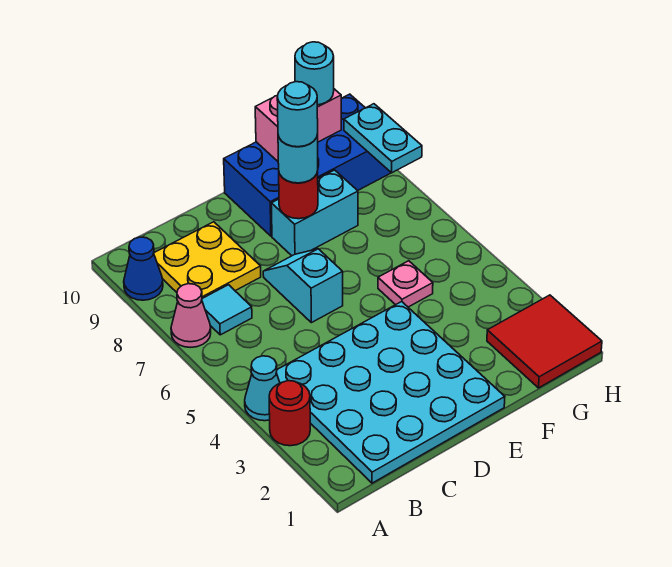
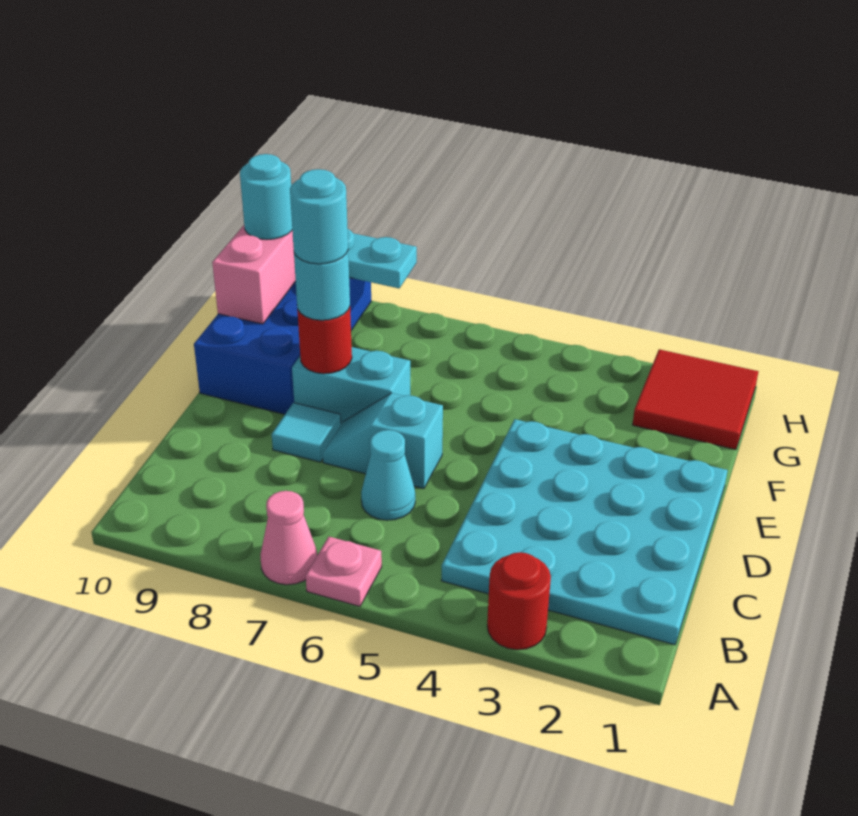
cyan cone A4 level 1 -> cyan cone C6 level 1
blue cone A9 level 1 -> none
cyan tile B7 level 1 -> cyan tile D8 level 1
yellow plate B8:C9 level 1 -> none
cyan brick E8:F8 level 1 -> cyan brick E7:E8 level 1
pink plate F5 level 1 -> pink plate A6 level 1

